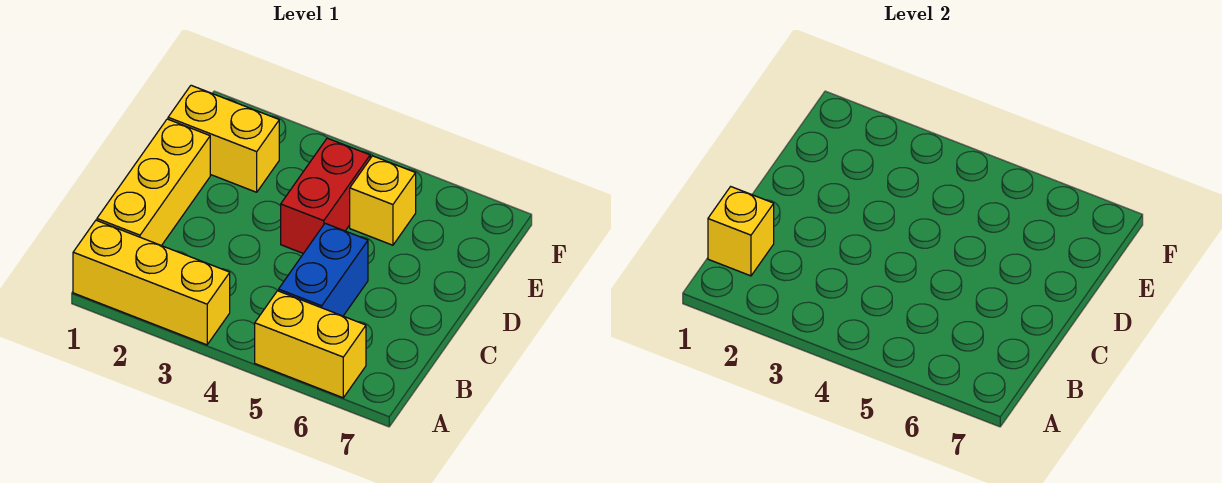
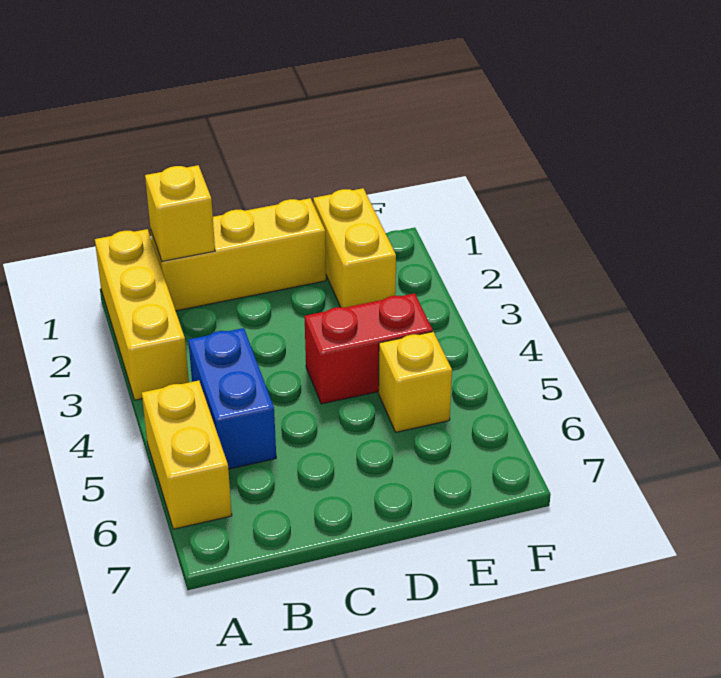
blue brick B5:C5 level 1 -> blue brick B4:B5 level 1

